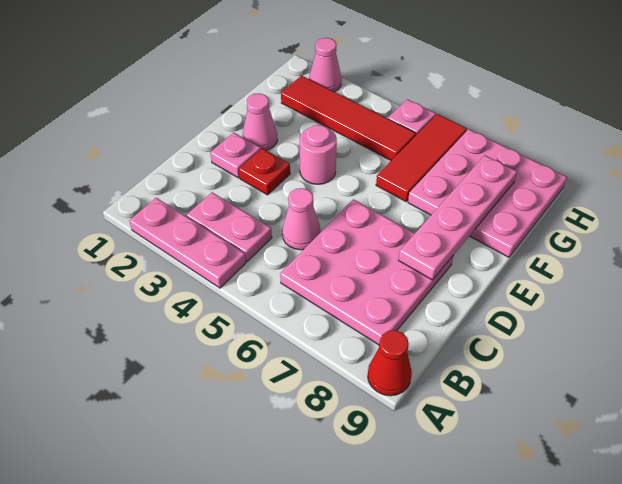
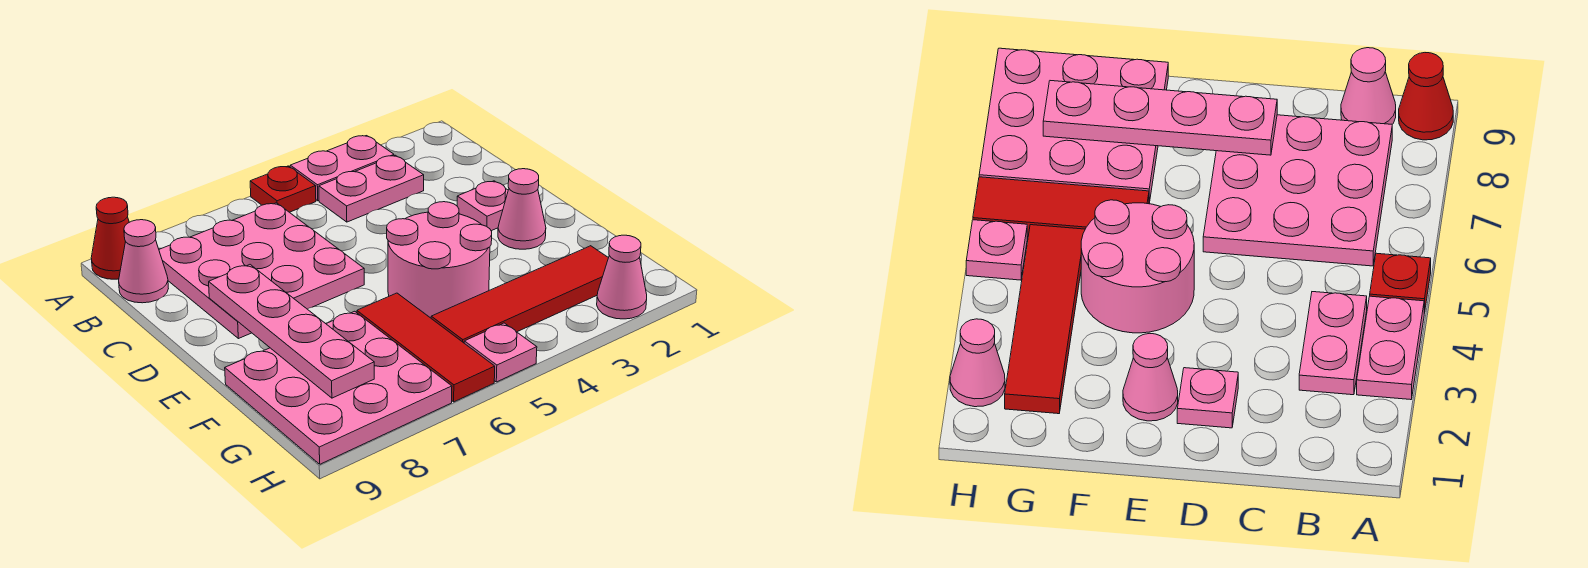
pink plate A2:A4 level 1 -> pink plate A3:A4 level 1
pink cone C5 level 1 -> pink cone B9 level 1
red plate D3 level 1 -> red plate A5 level 1
pink round brick E4 level 1 -> pink round brick E4:F5 level 1

